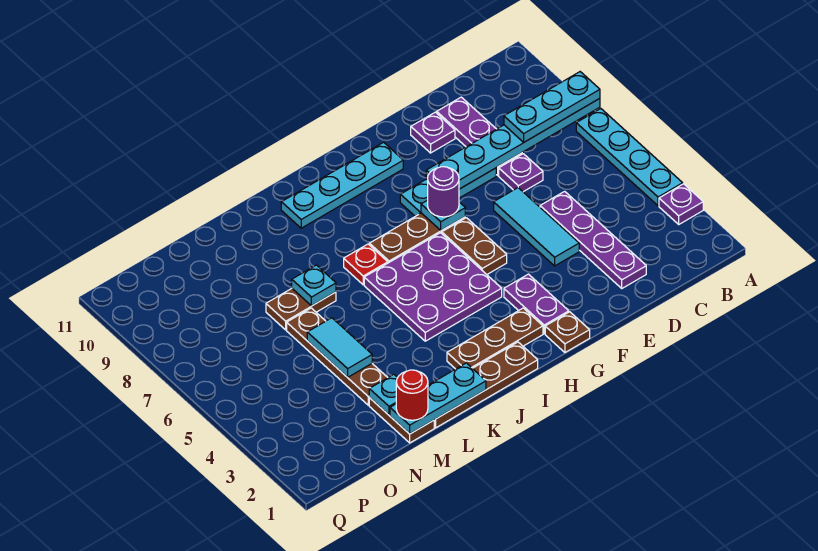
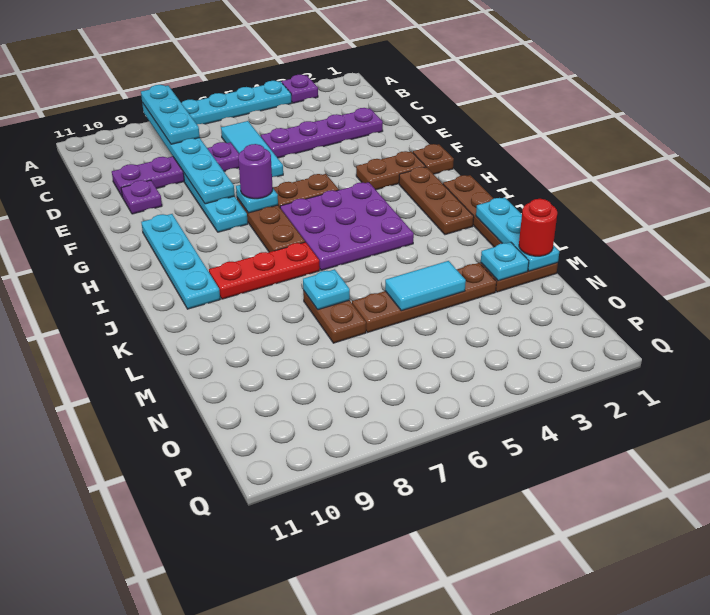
cyan tile E4:E6 level 1 -> cyan tile C6:E6 level 1
purple plate G2:G3 level 1 -> brown plate G2:G3 level 1
red plate J7 level 1 -> red plate J7:J9 level 1

